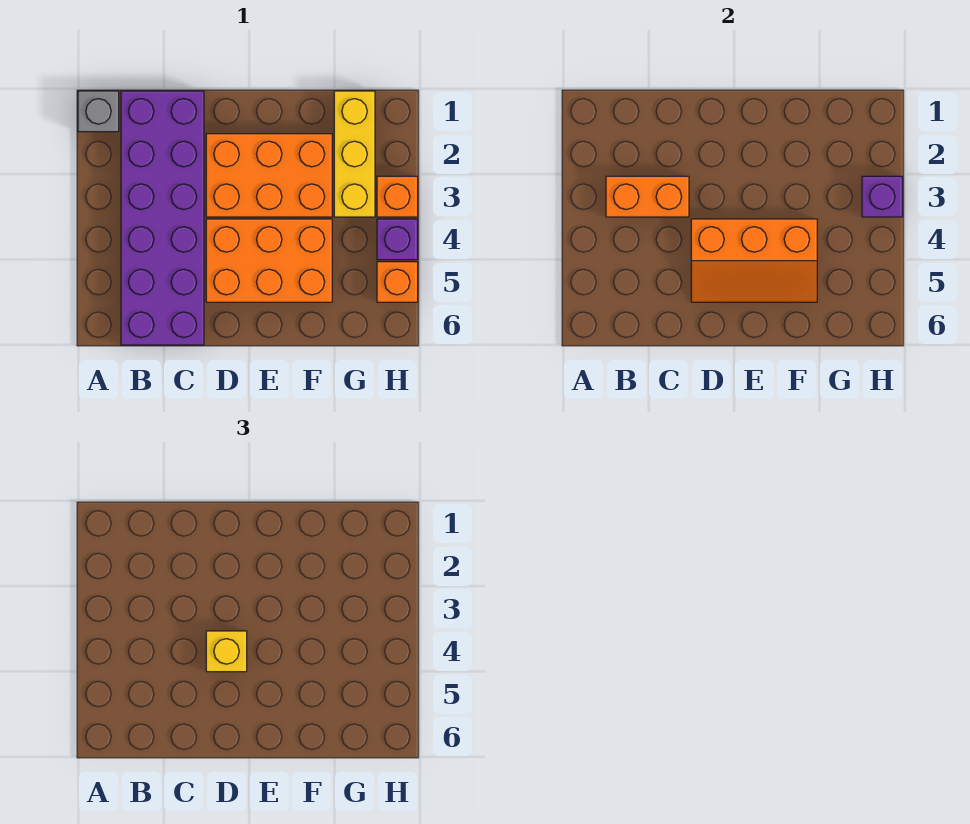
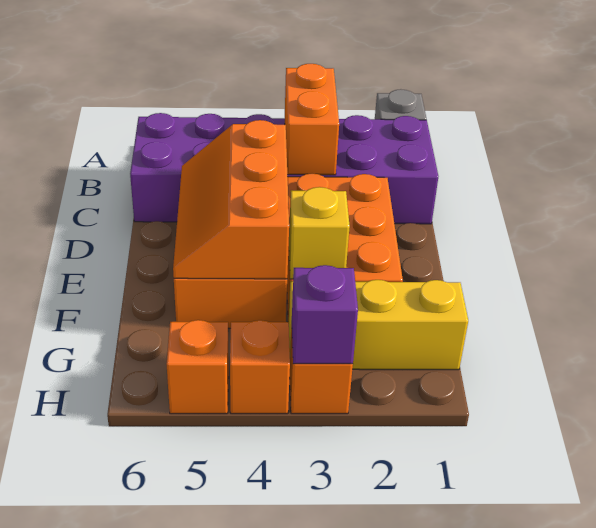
yellow brick D4 level 3 -> yellow brick F3 level 2
purple brick H4 level 1 -> orange brick H4 level 1

